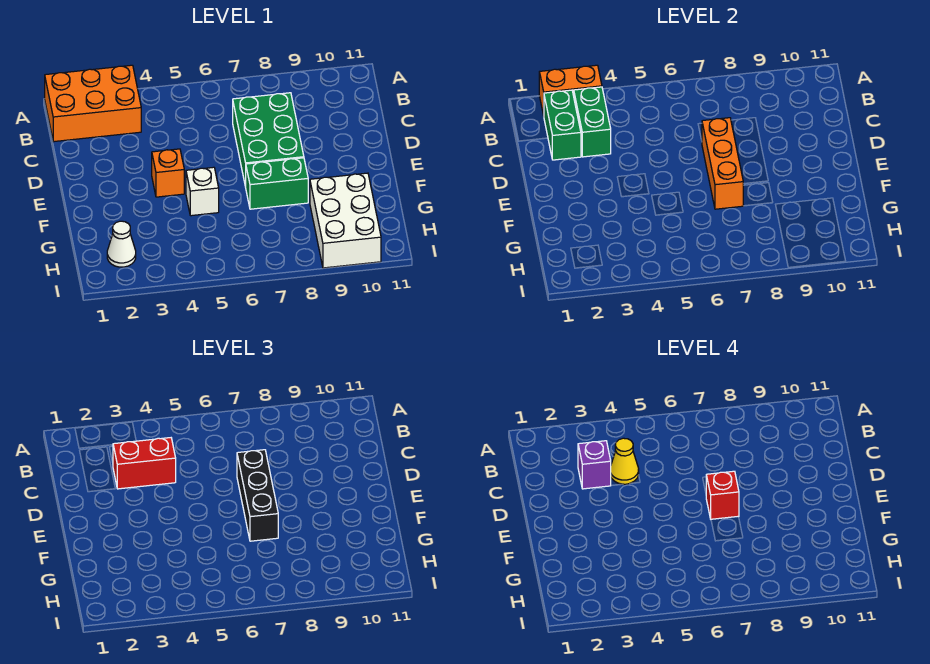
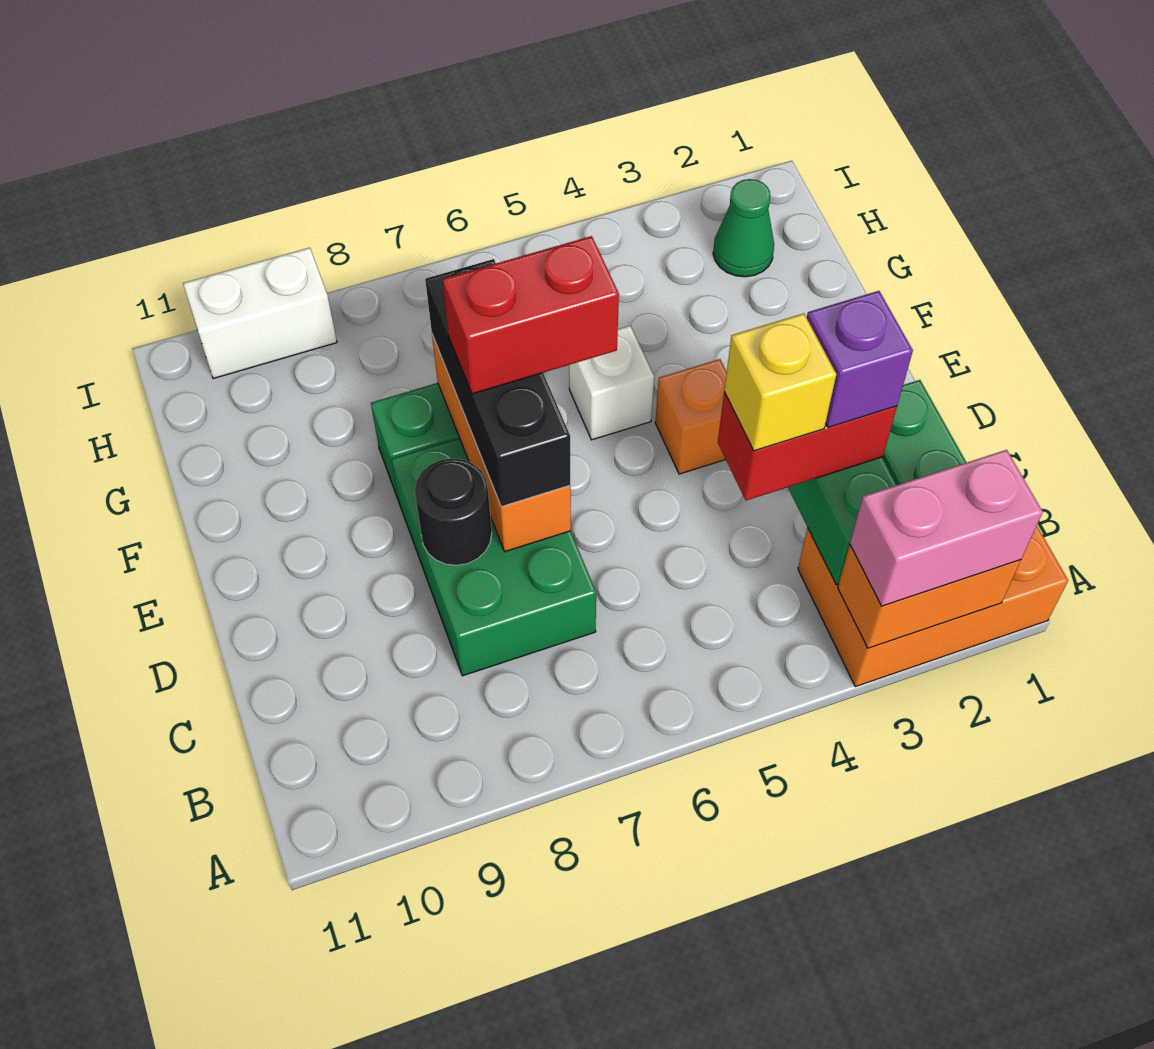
none -> pink brick A2:A3 level 3
yellow cone C4 level 4 -> yellow brick C4 level 4
none -> black round brick D8 level 2
red brick E7 level 4 -> red brick E6:E7 level 4
white brick G9:I10 level 1 -> white brick I9:I10 level 1
white cone H2 level 1 -> green cone H2 level 1

